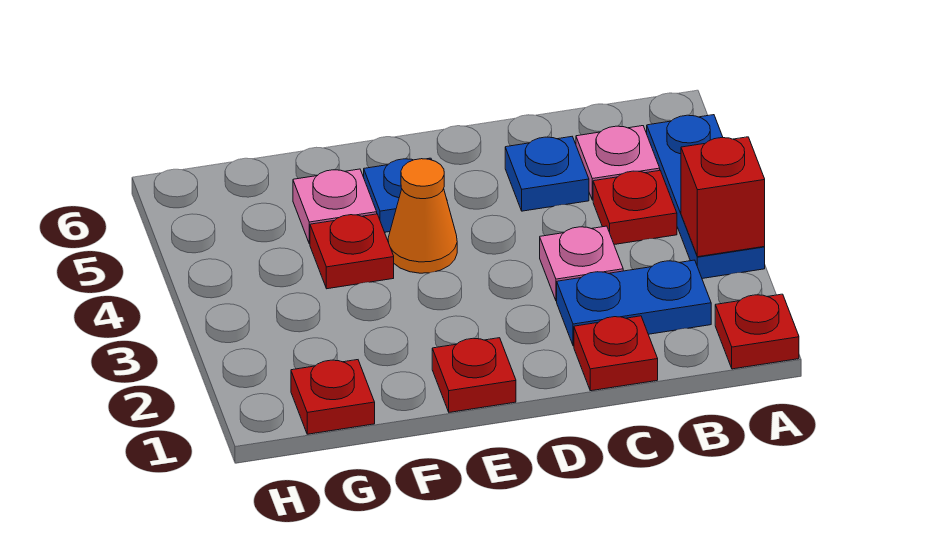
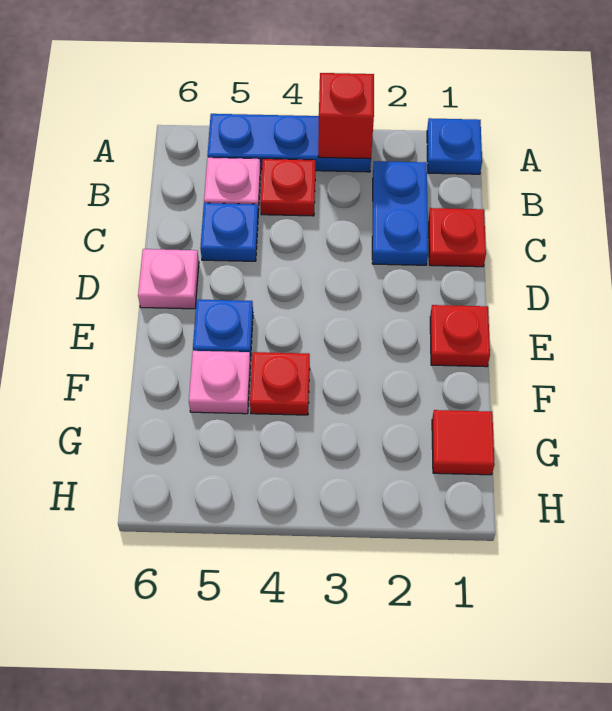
red plate A1 level 1 -> blue plate A1 level 1
pink plate C3 level 1 -> pink plate D6 level 1
orange cone E4 level 1 -> none
red plate G1 level 1 -> red tile G1 level 1

